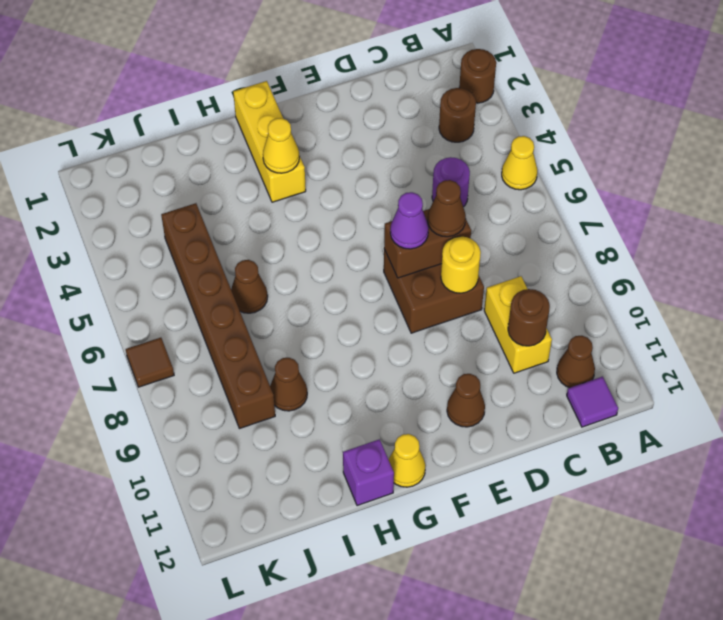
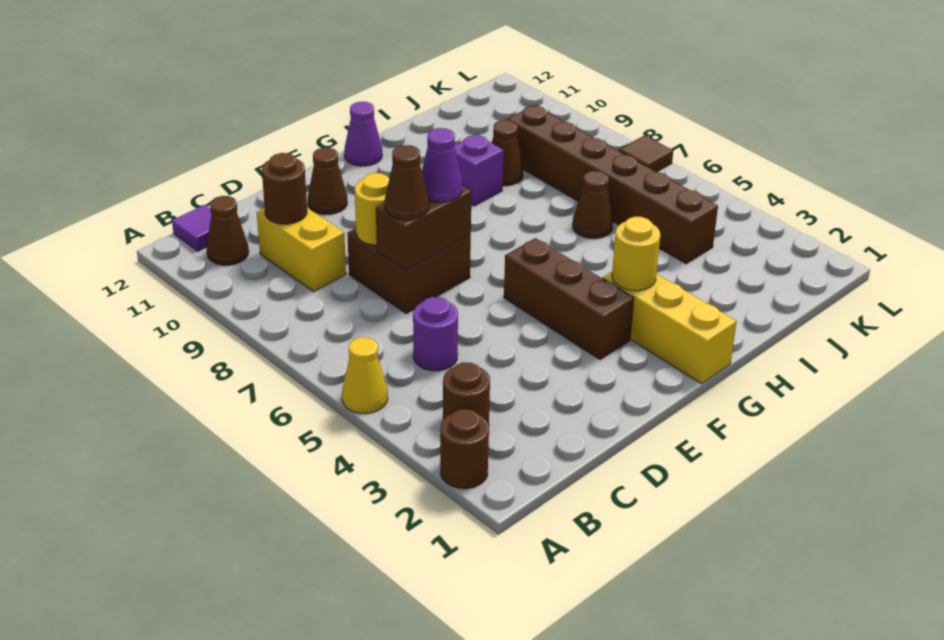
none -> brown brick F3:F5 level 1
yellow cone G3 level 2 -> yellow round brick G3 level 2
yellow cone G12 level 1 -> purple cone G12 level 1
purple brick H12 level 1 -> purple brick H9 level 1

